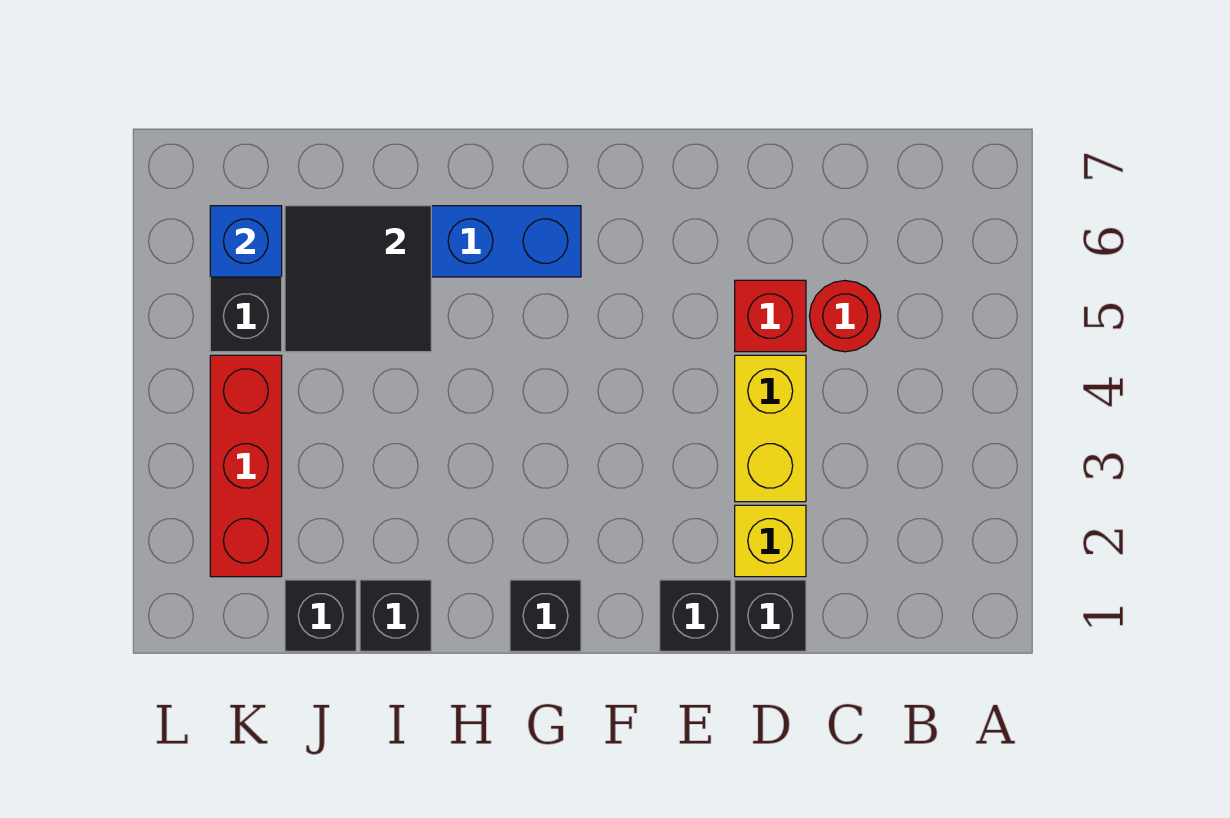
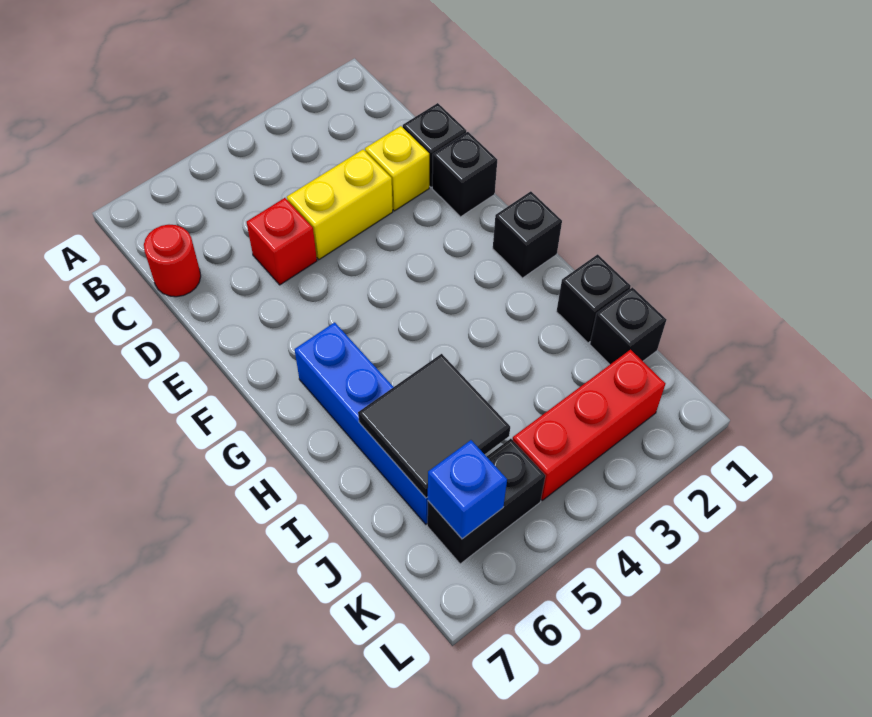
red round brick C5 level 1 -> red round brick C7 level 1

